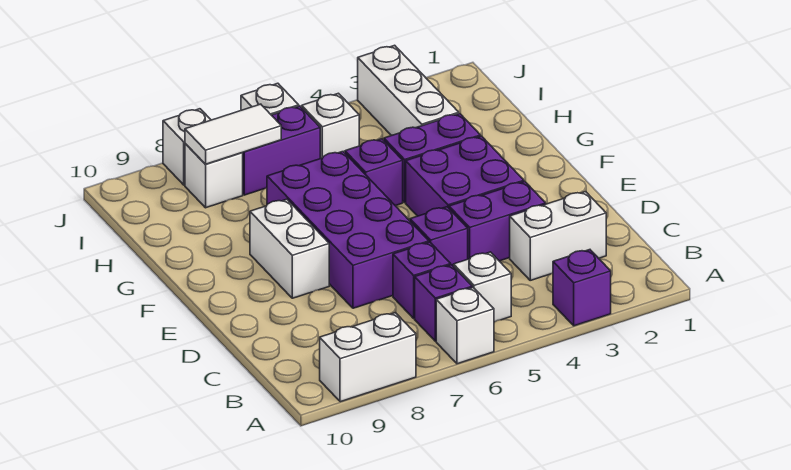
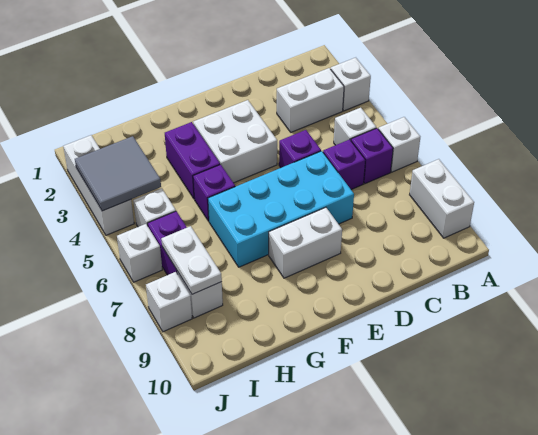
purple brick A3 level 1 -> white brick A3 level 1
white brick C2:C3 level 1 -> white brick B3:C3 level 1
purple brick D3:D4 level 1 -> none
purple brick D6:G7 level 1 -> cyan brick D6:G7 level 1
purple brick E3:F4 level 1 -> white brick E3:F4 level 1
white brick H3:J3 level 1 -> white brick J2:J4 level 1
none -> grey tile I3:J4 level 2
white tile I7:I8 level 2 -> white plate I7:I8 level 2

